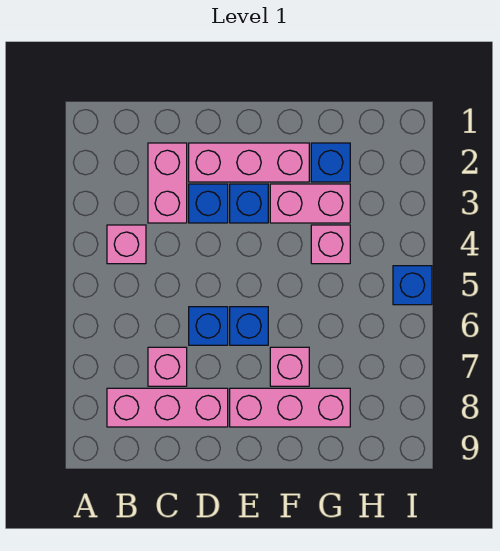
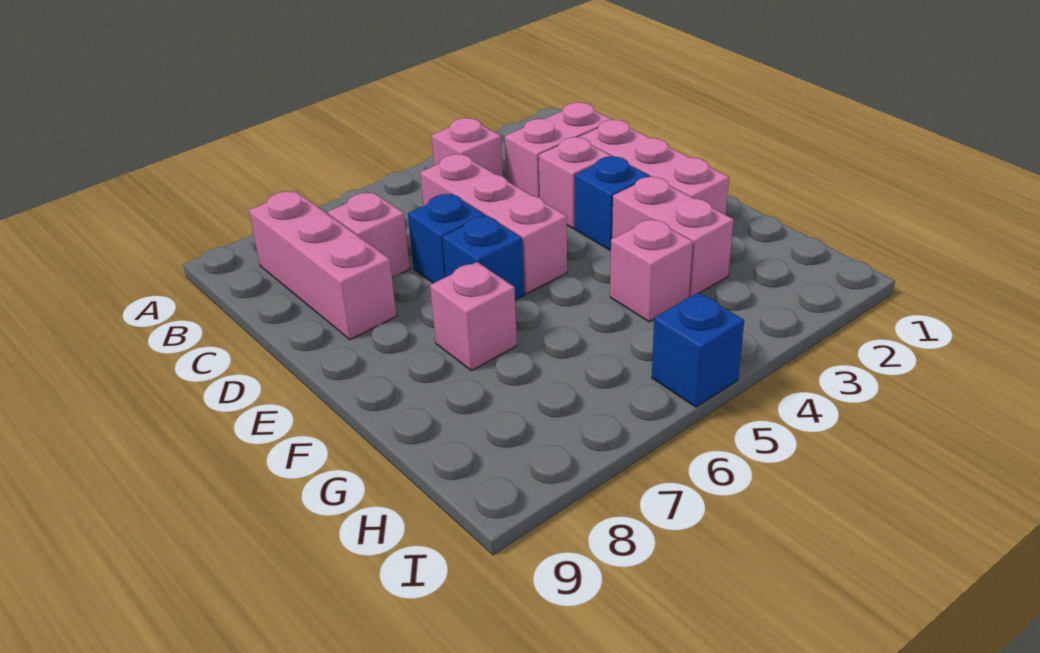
blue brick D3 level 1 -> pink brick D3 level 1
pink brick E8:G8 level 1 -> pink brick C5:E5 level 1
blue brick G2 level 1 -> none

